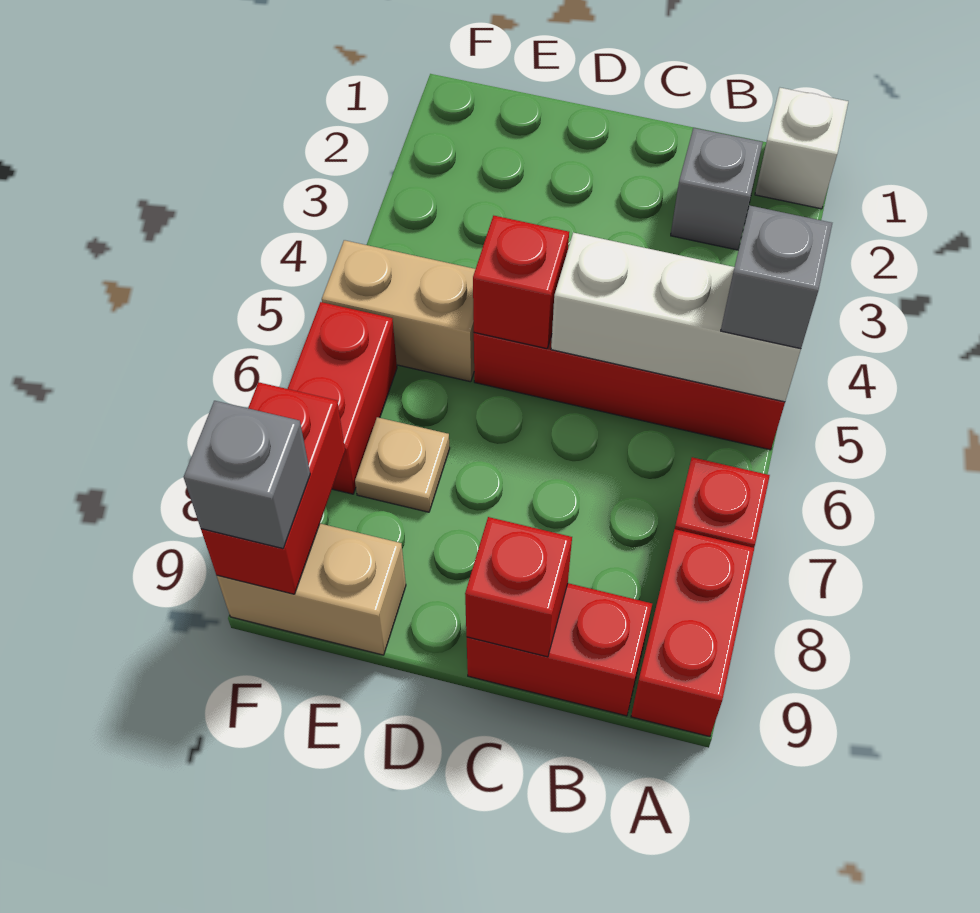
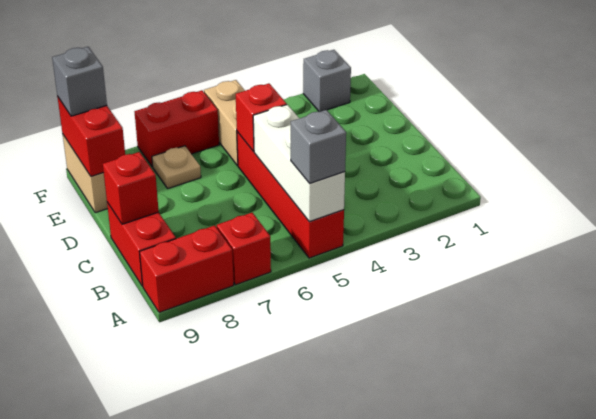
white brick A1 level 1 -> none
grey brick B2 level 1 -> grey brick F2 level 1
red brick F8:F9 level 2 -> red brick E9:F9 level 2

